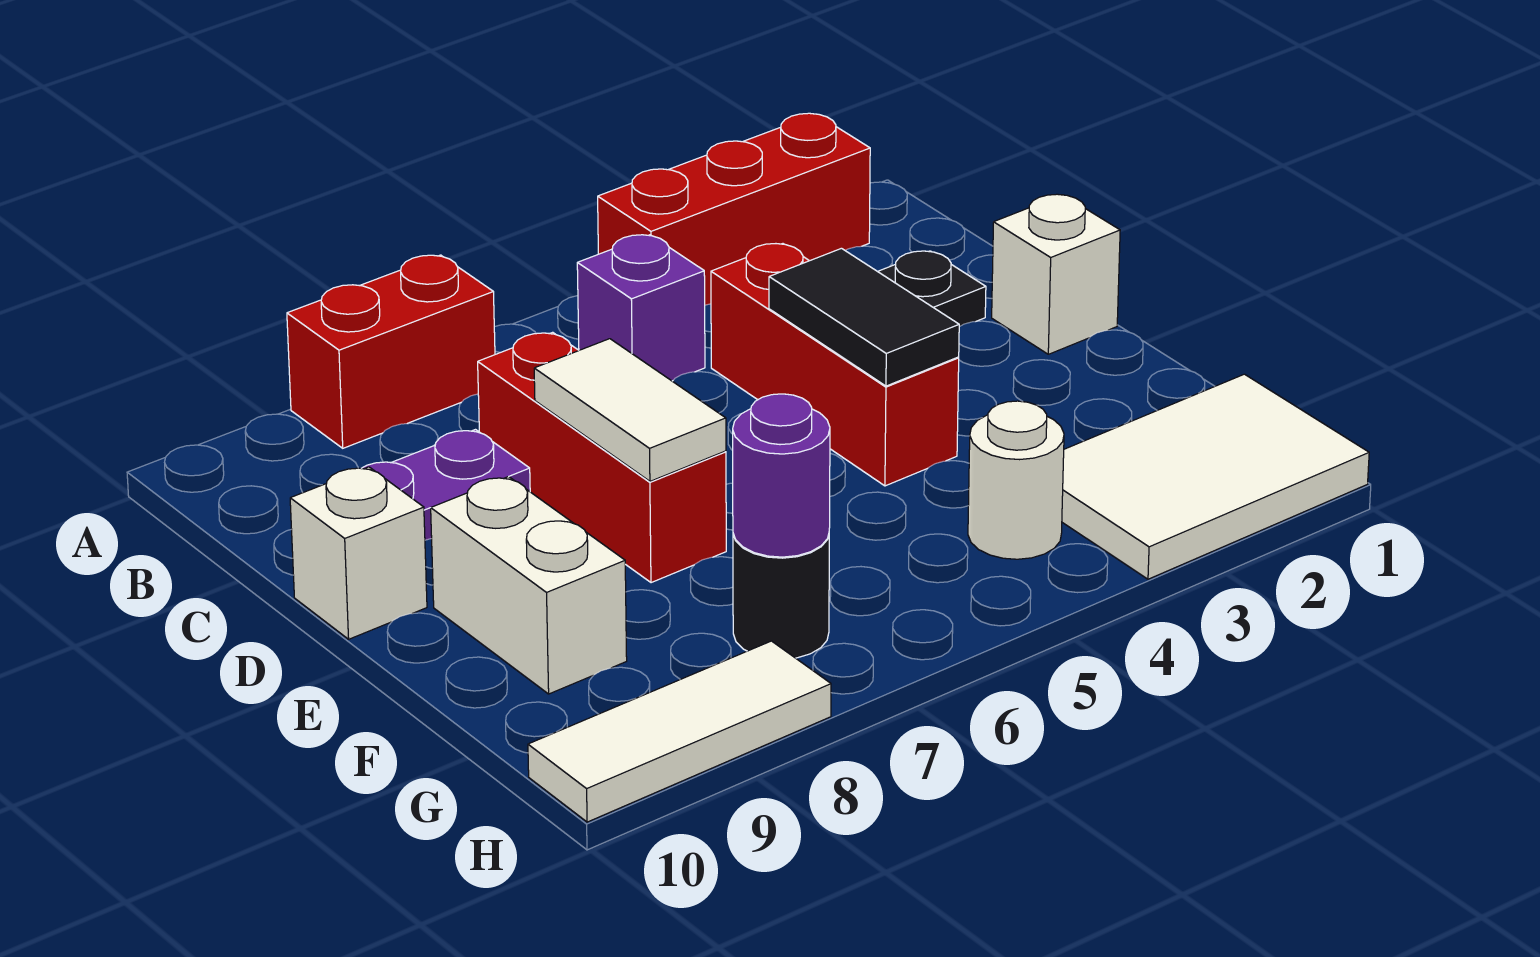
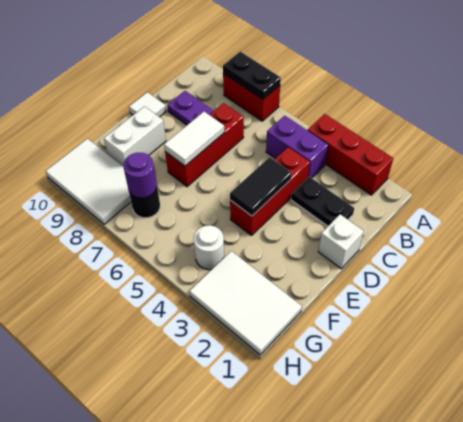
none -> black plate A7:A8 level 2
purple brick B5 level 1 -> purple brick B4:B5 level 1
white brick D10 level 1 -> white tile D10 level 1
white tile H8:H10 level 1 -> white tile G8:H10 level 1

